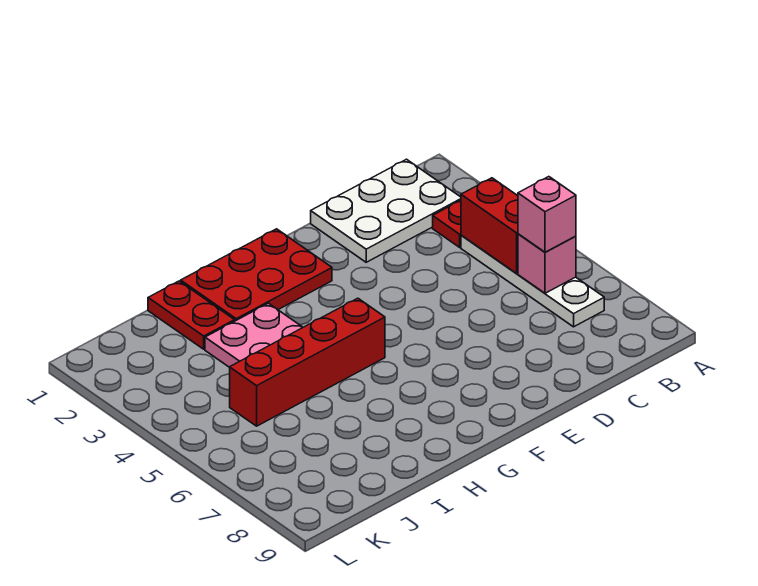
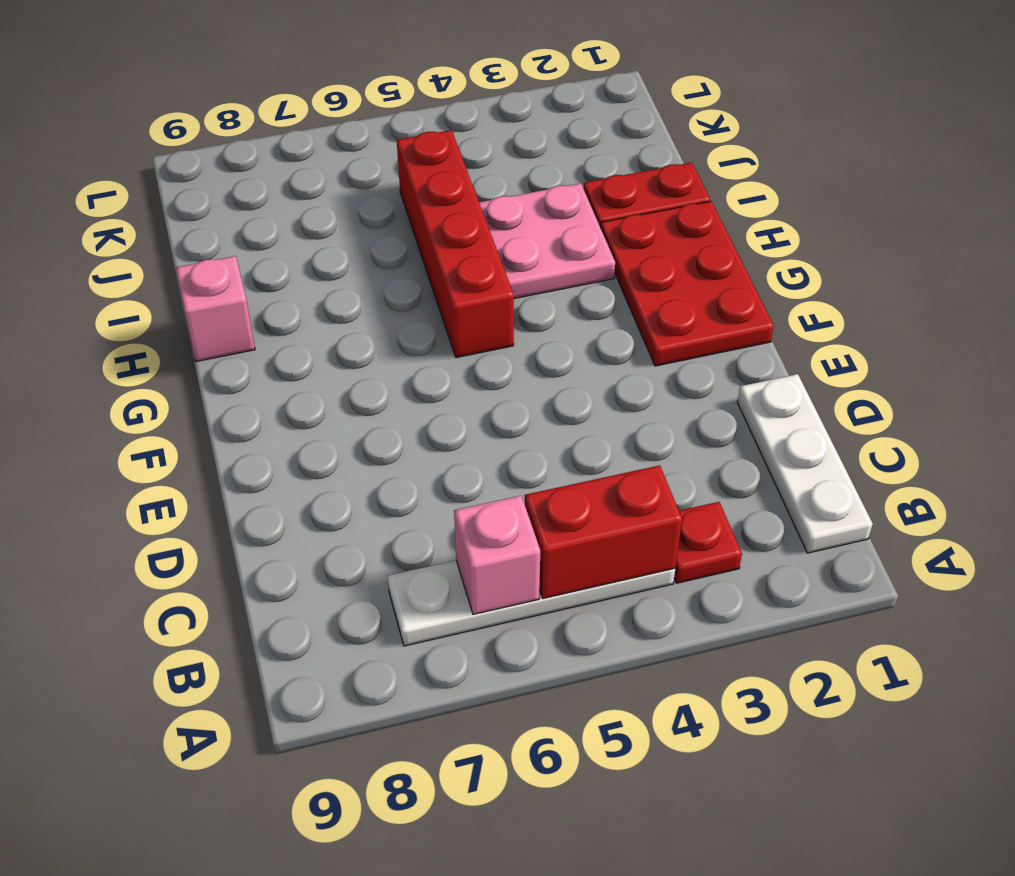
white plate B1:D2 level 1 -> white plate B1:D1 level 1
pink brick B6 level 3 -> pink brick H9 level 1

